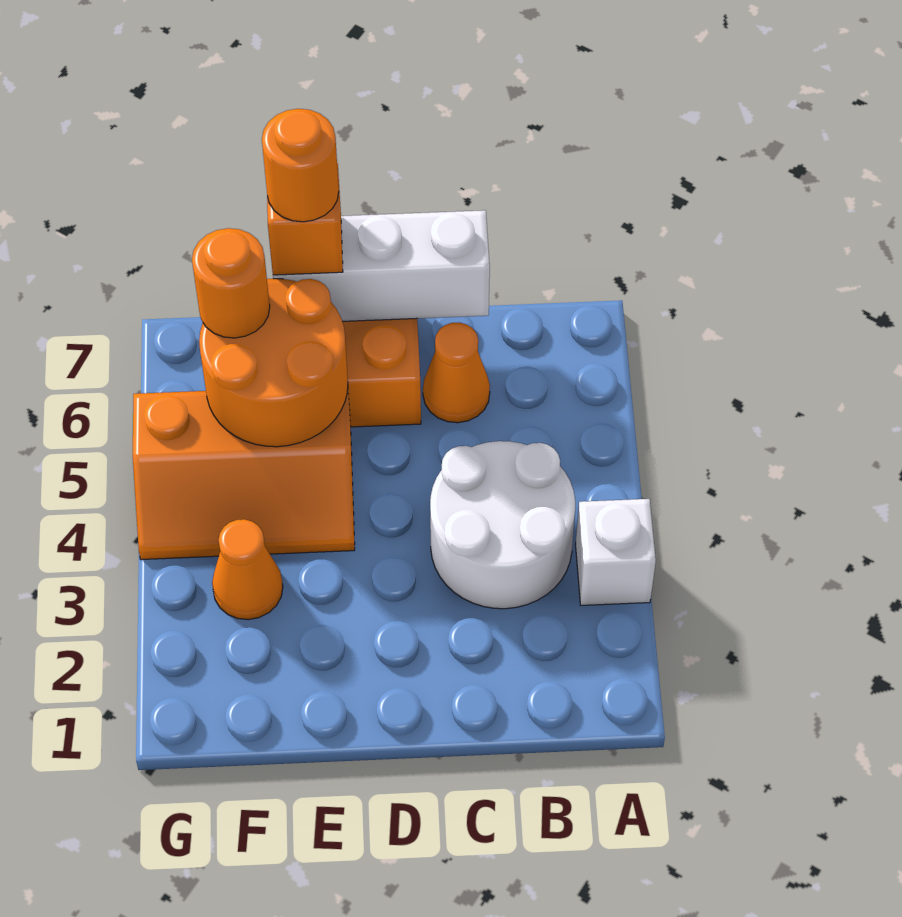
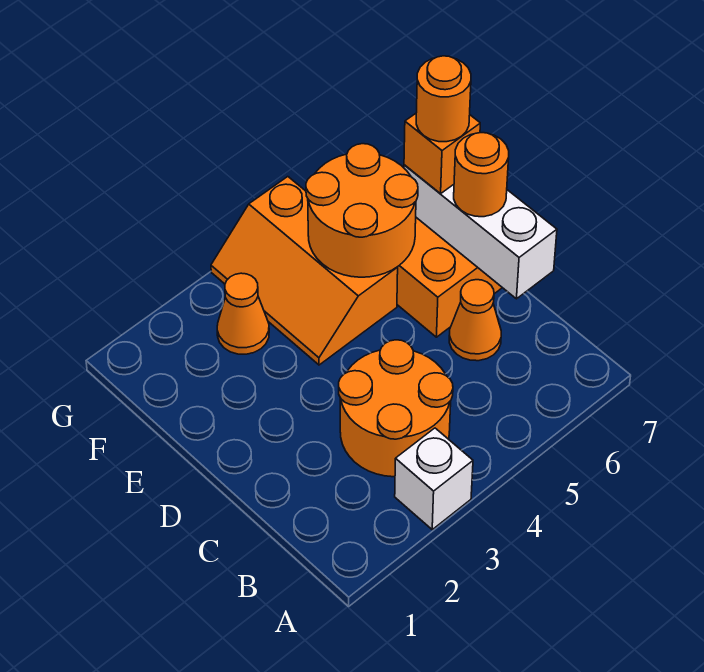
white round brick B3:C4 level 1 -> orange round brick B3:C4 level 1
orange round brick F6 level 3 -> orange round brick D7 level 3

